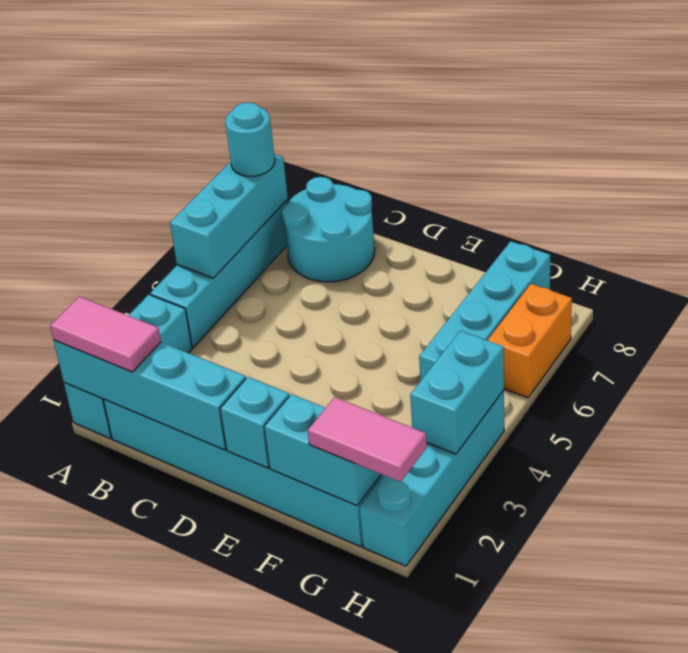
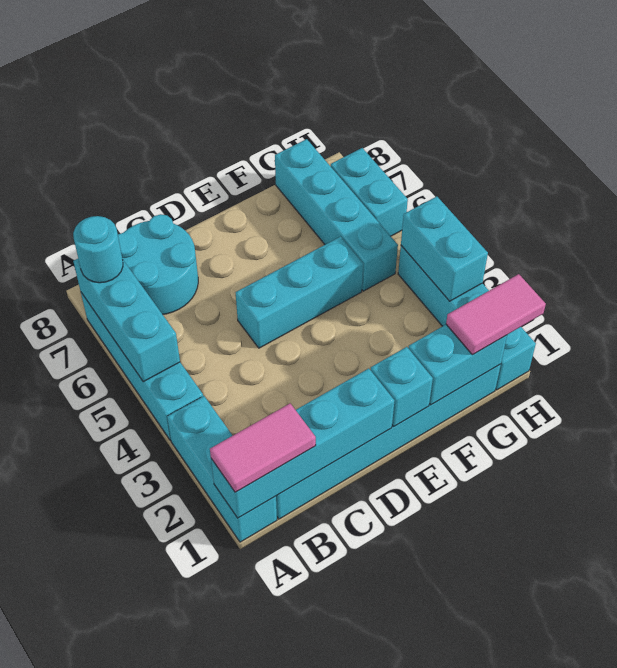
none -> cyan brick D5:F5 level 1
orange brick H6:H7 level 1 -> cyan brick H6:H7 level 1

